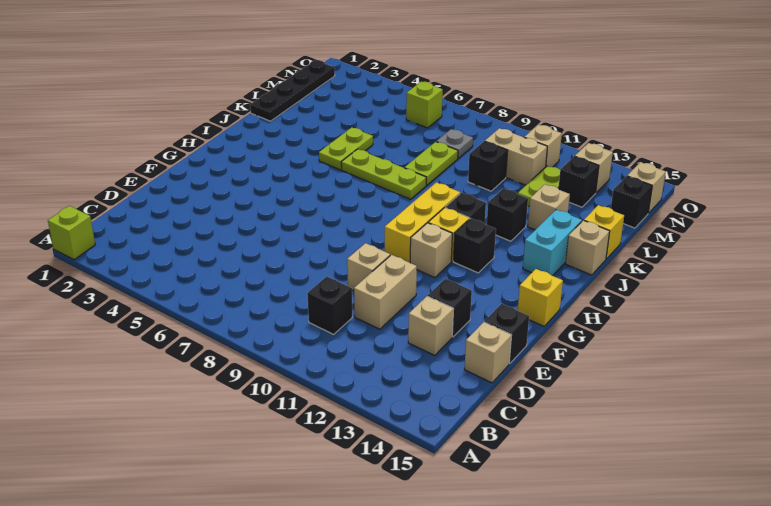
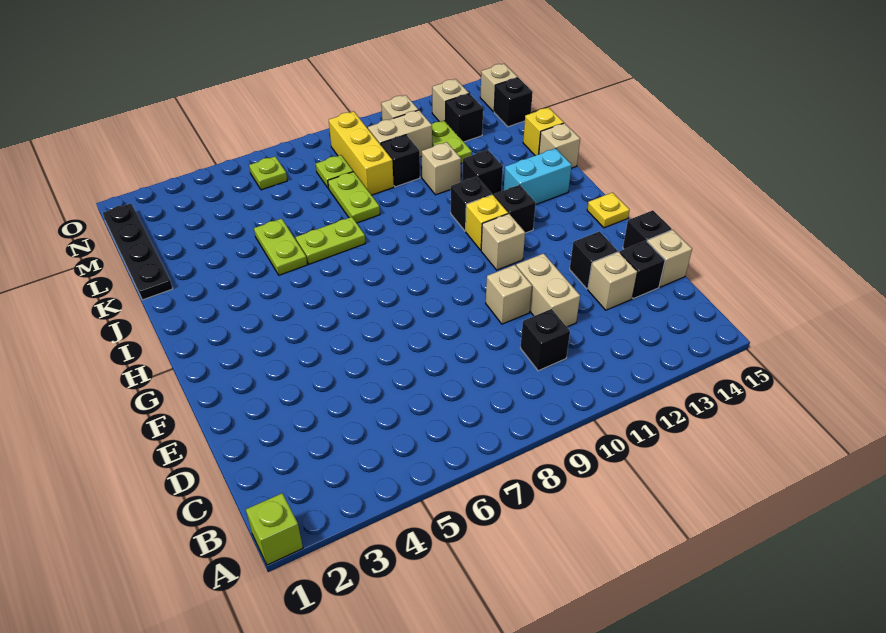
none -> black brick D14 level 1
yellow brick G10:I10 level 1 -> yellow brick L9:N9 level 1
yellow brick G15 level 1 -> yellow plate G15 level 1
cyan brick I14:J14 level 1 -> cyan brick I13:I14 level 1
lime plate J6:J8 level 1 -> lime plate J6:J7 level 1
tan brick K13 level 1 -> tan brick K11 level 1
grey plate M8 level 1 -> lime plate M8 level 1
lime brick N6 level 1 -> lime plate N6 level 1

